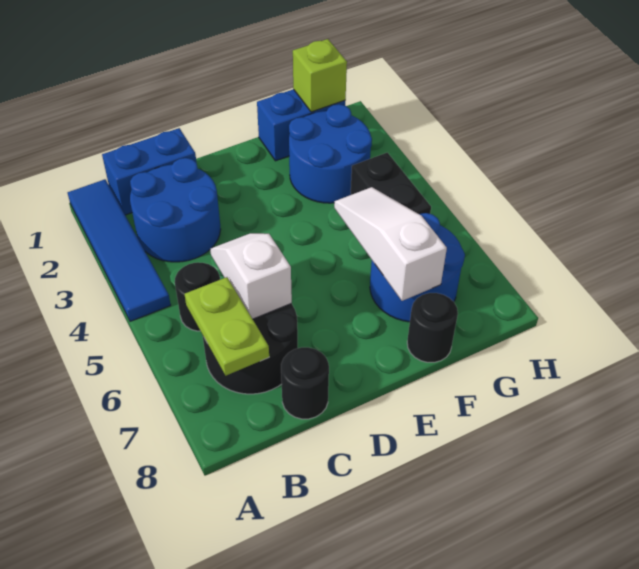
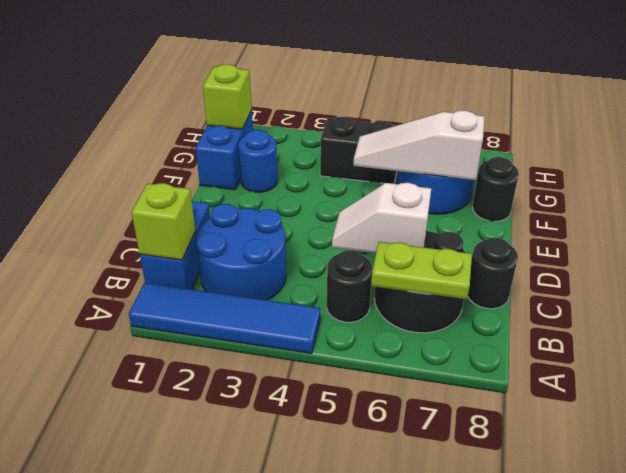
none -> lime brick B1 level 2
blue round brick F2:G3 level 1 -> blue round brick F2 level 1

